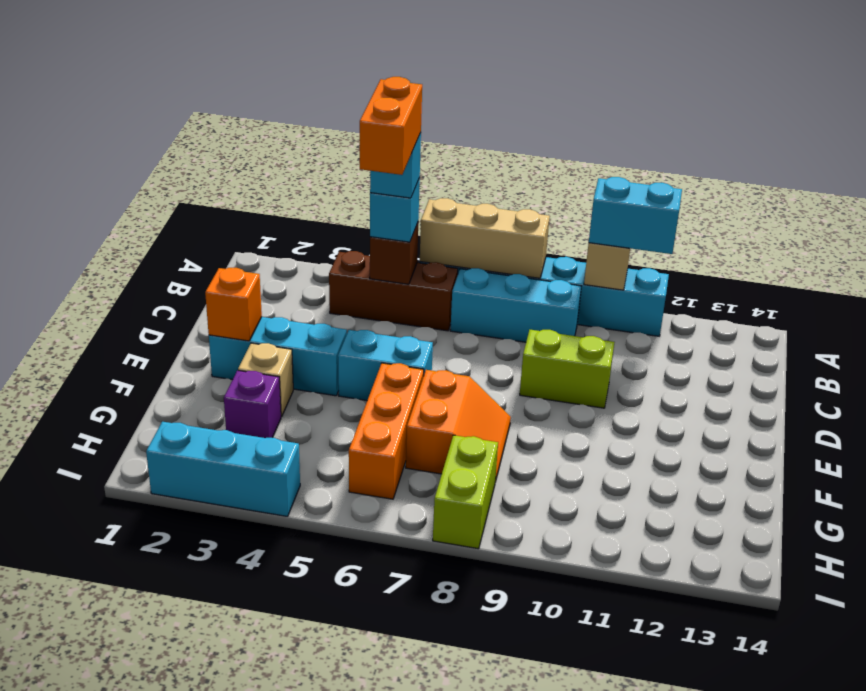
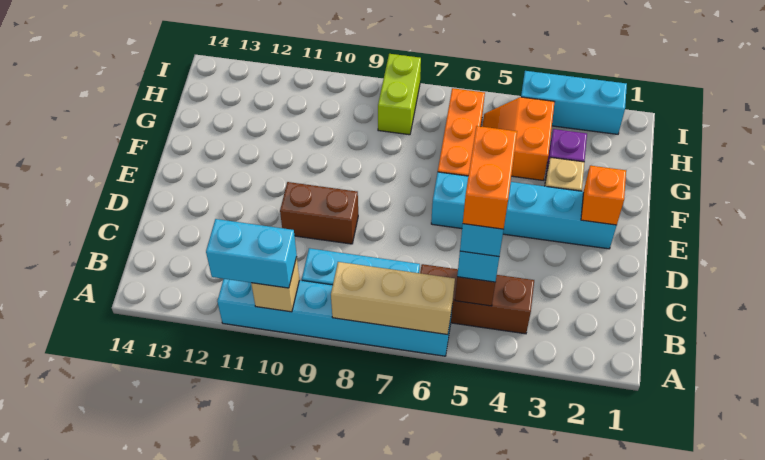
lime brick D9:D10 level 1 -> brown brick D9:D10 level 1
orange slope F7:G8 level 1 top 7 -> orange slope G4:H5 level 1 top 4

